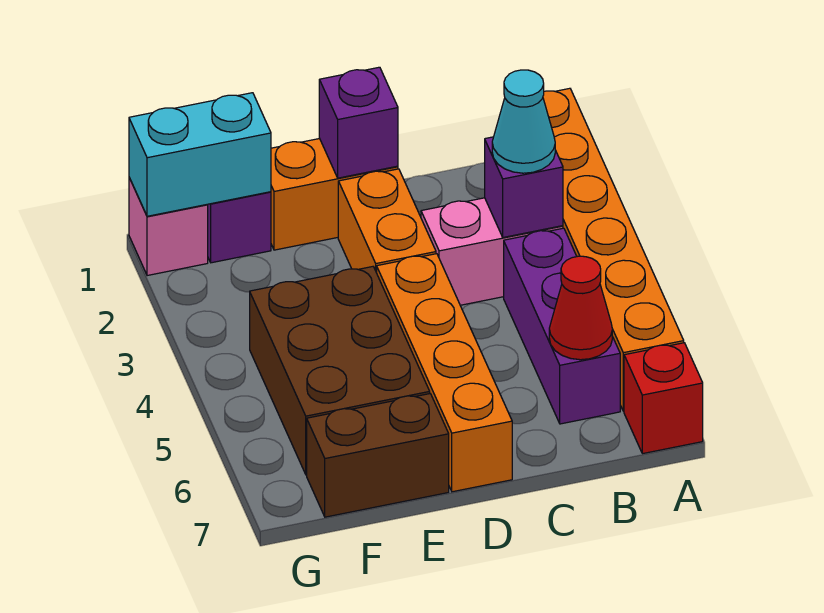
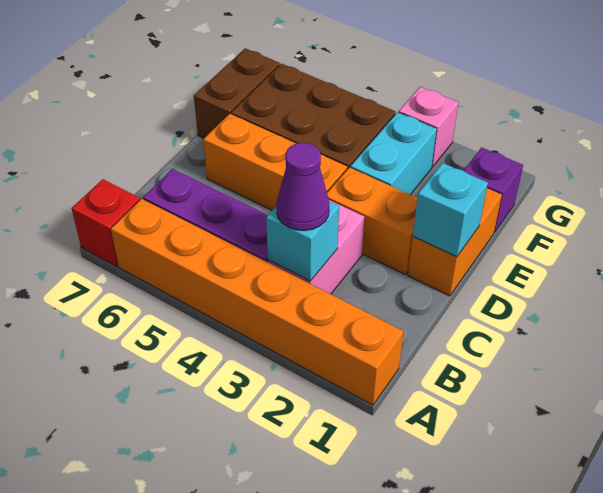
purple brick B3 level 2 -> cyan brick B3 level 2
cyan cone B3 level 3 -> purple cone B3 level 3
red cone B6 level 2 -> none
purple brick D1 level 2 -> cyan brick D1 level 2
orange brick D4:D7 level 1 -> orange brick D4:D6 level 1
cyan brick F1:G1 level 2 -> cyan brick E3:F3 level 1
pink brick G1 level 1 -> pink brick G3 level 1

